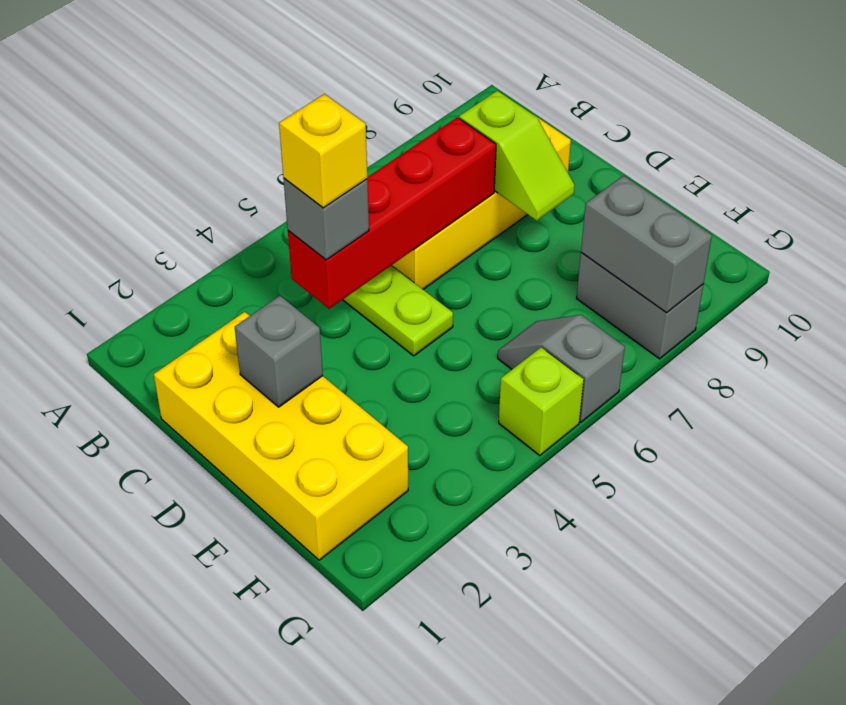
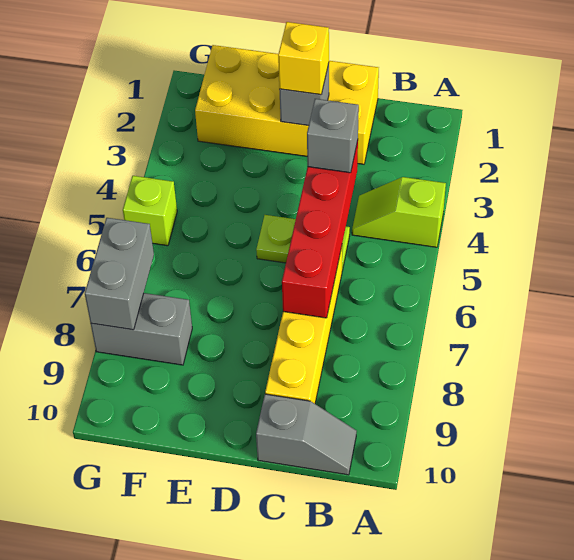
yellow brick C4 level 4 -> yellow brick D2 level 3
lime slope C8:D8 level 2 top C -> lime slope A4:B4 level 1 top A
grey slope F6:G6 level 1 top G -> grey slope B10:C10 level 1 top C
grey brick F8:G8 level 2 -> grey brick G7:G8 level 2

